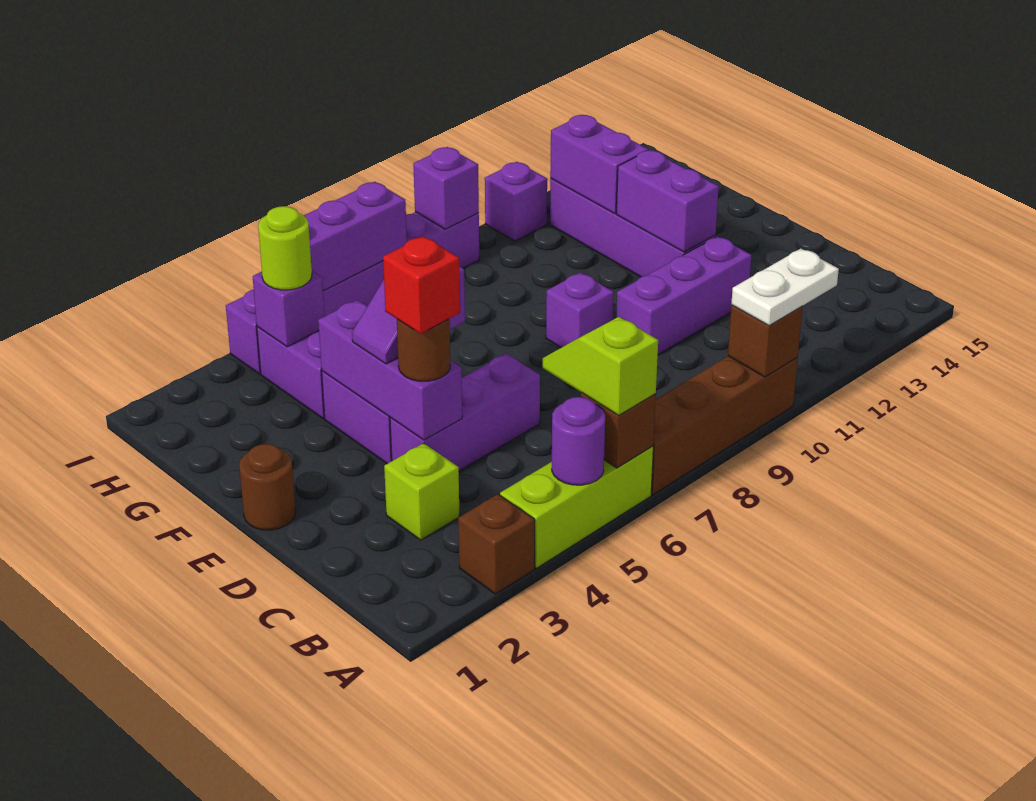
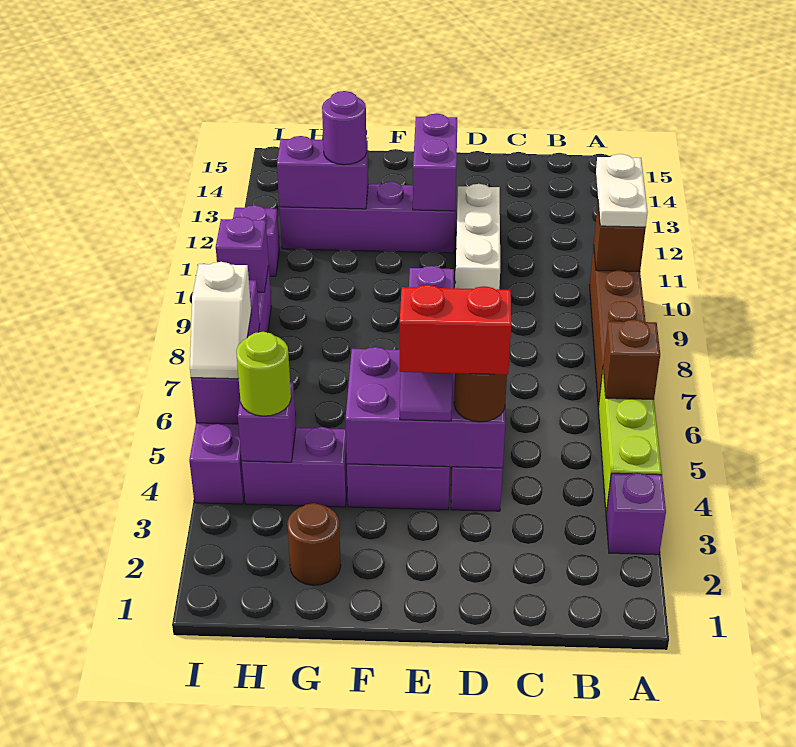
brown brick A3 level 1 -> purple brick A3 level 1
purple round brick A5 level 2 -> purple round brick G12 level 3
lime slope A6:B6 level 3 top A -> none
lime brick C3 level 1 -> none
purple brick D4:F4 level 2 -> purple brick D4:F5 level 2
red brick D4 level 4 -> red brick D4:E4 level 4
purple brick D10:D12 level 1 -> white brick D10:D12 level 1
brown round brick E1 level 1 -> brown round brick G2 level 1
purple brick E12:F12 level 2 -> purple brick E12:E13 level 2
none -> white slope I5:I6 level 3 top 6

